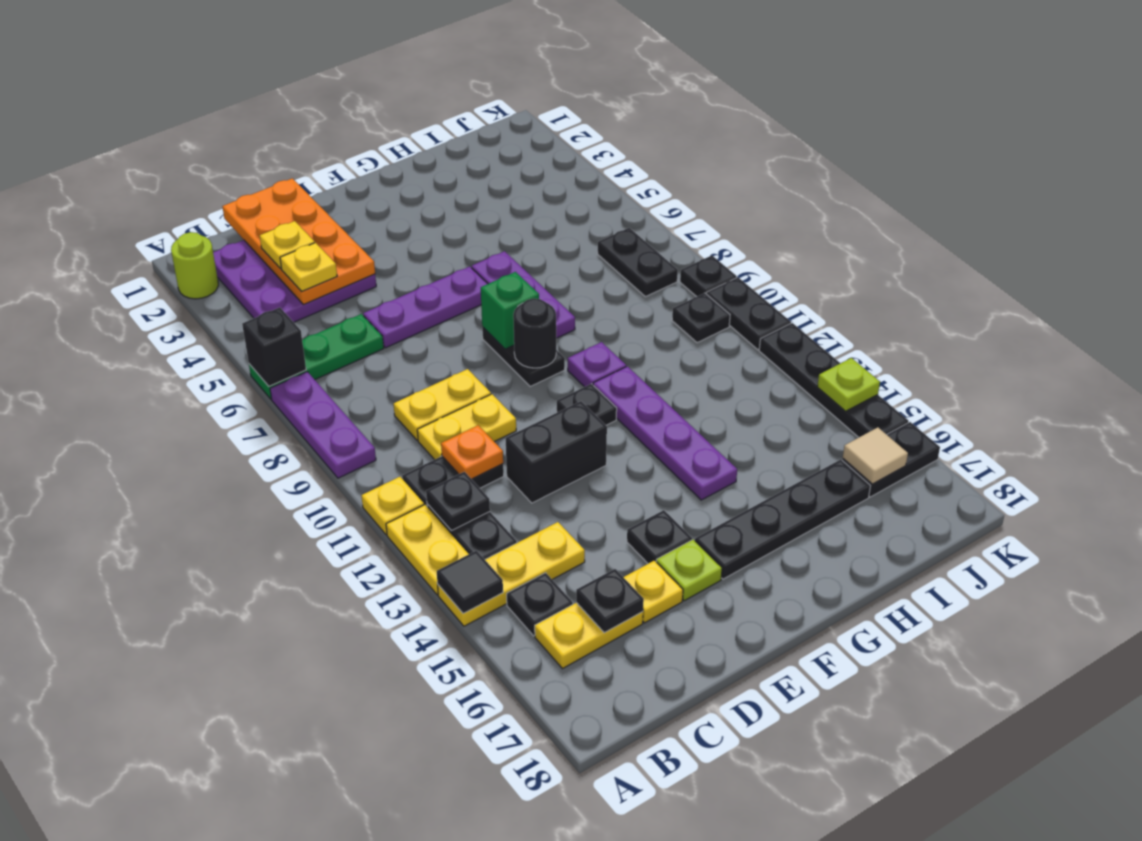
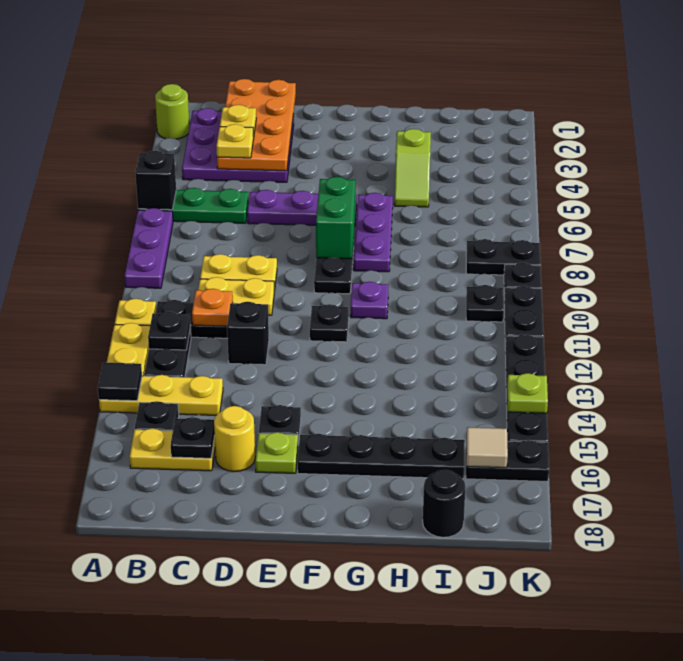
black brick D12:E12 level 1 -> black brick D12 level 1
yellow plate D16 level 1 -> yellow round brick D16 level 1
green brick F8 level 2 -> green brick F7:F8 level 2
black round brick F9 level 2 -> black round brick I18 level 1
purple plate G11:G14 level 1 -> none
none -> lime slope H4:H5 level 1 top 4
black plate J7:J8 level 1 -> black plate J8:K8 level 1

